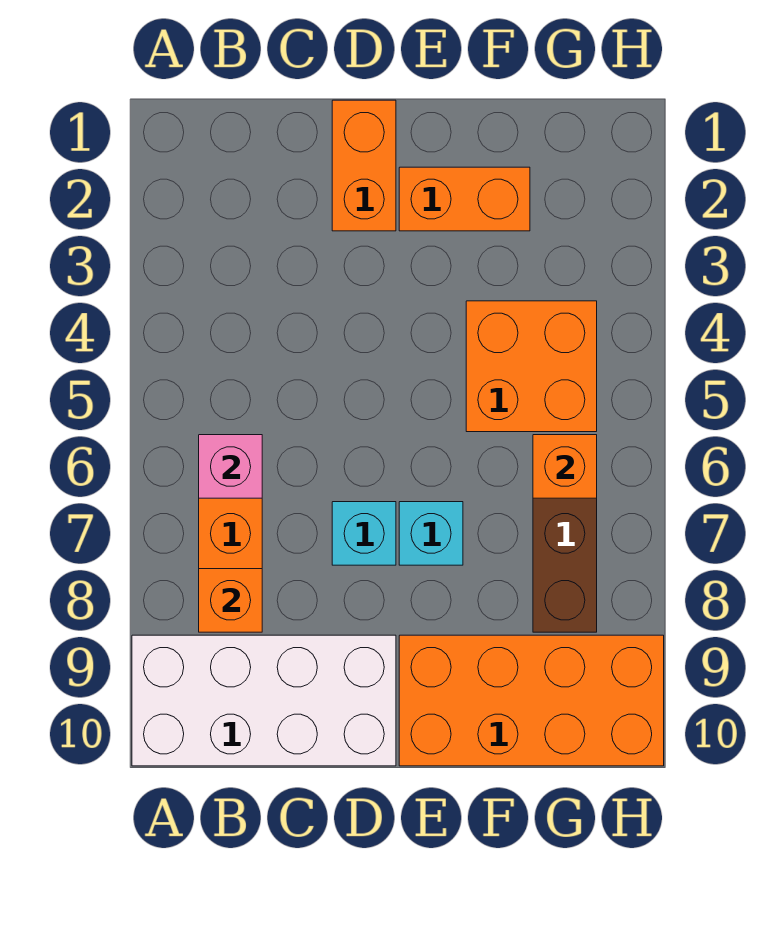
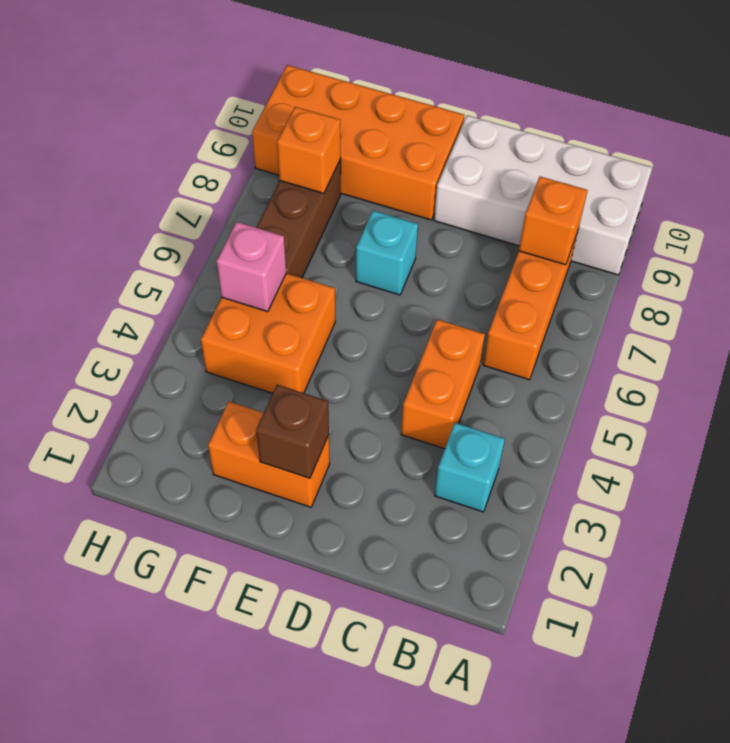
pink brick B6 level 2 -> pink brick G5 level 2
orange brick D1:D2 level 1 -> orange brick C4:C5 level 1
cyan brick D7 level 1 -> cyan brick B3 level 1
none -> brown brick E2 level 2
orange brick G6 level 2 -> orange brick G8 level 2

